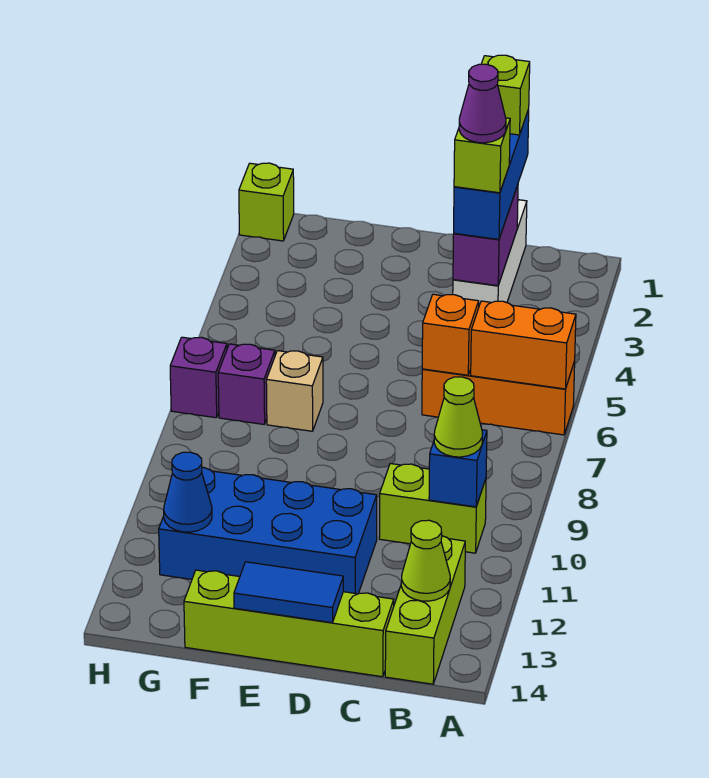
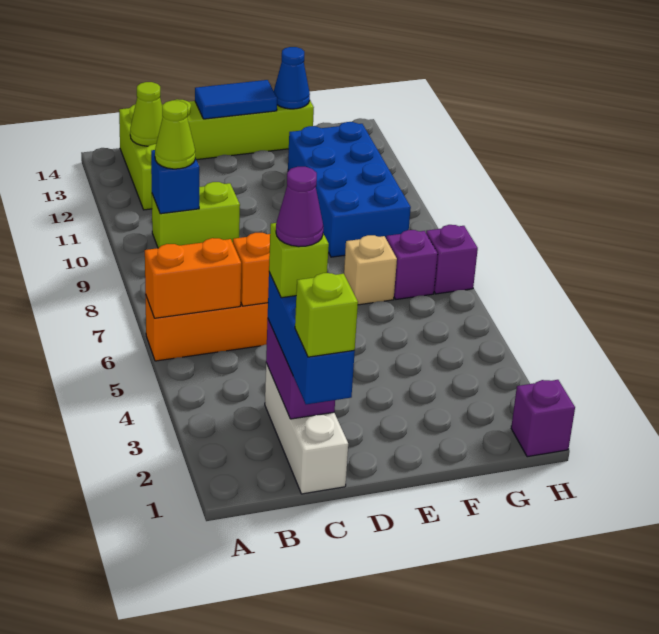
blue brick D11:G12 level 1 -> blue brick F9:G12 level 1
blue cone G12 level 2 -> blue cone F14 level 2
lime brick H1 level 1 -> purple brick H1 level 1

